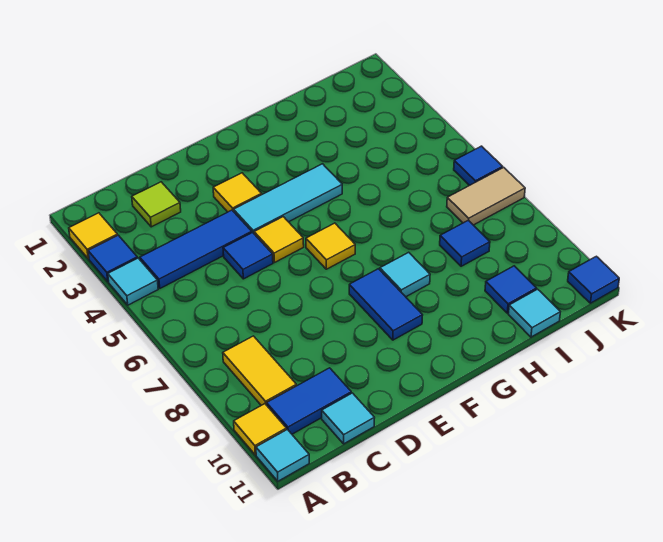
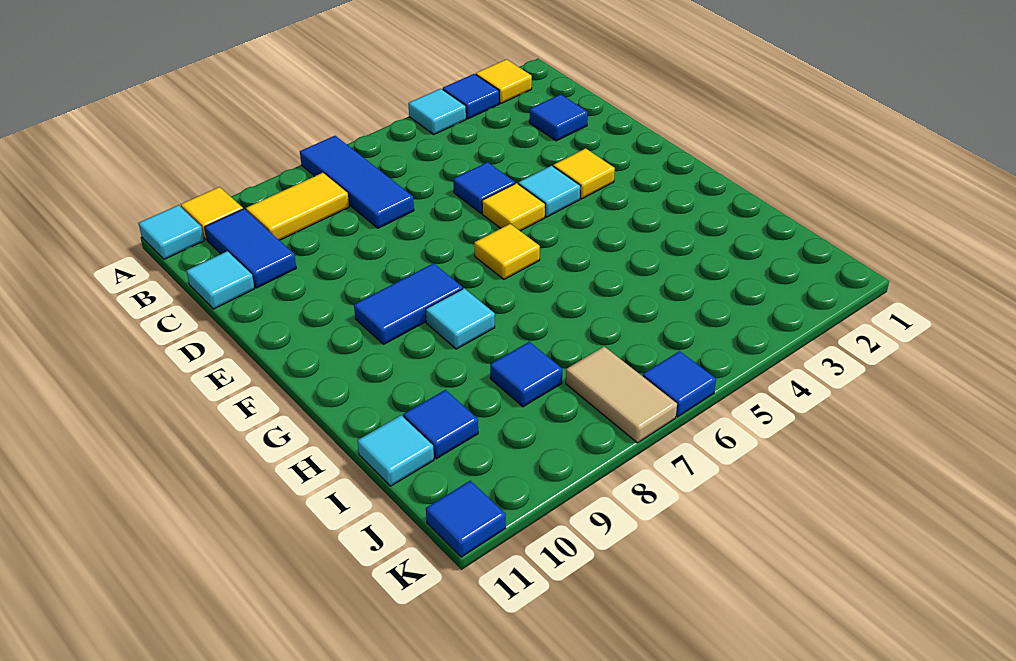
blue tile B4:D4 level 1 -> blue tile A7:C7 level 1
lime tile C2 level 1 -> blue tile C2 level 1
cyan tile E4:G4 level 1 -> cyan tile E4 level 1

